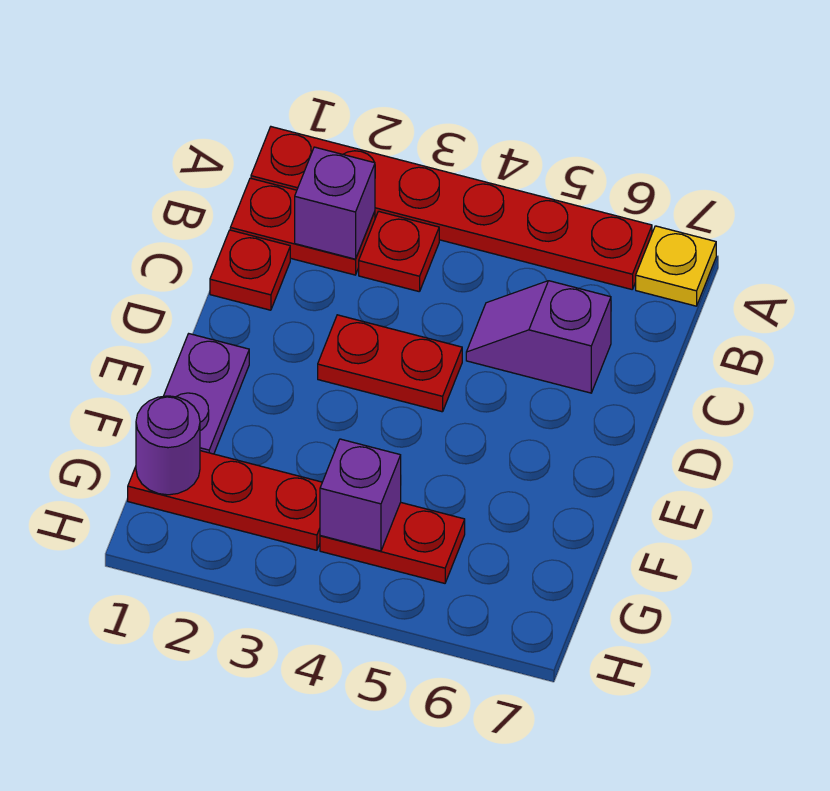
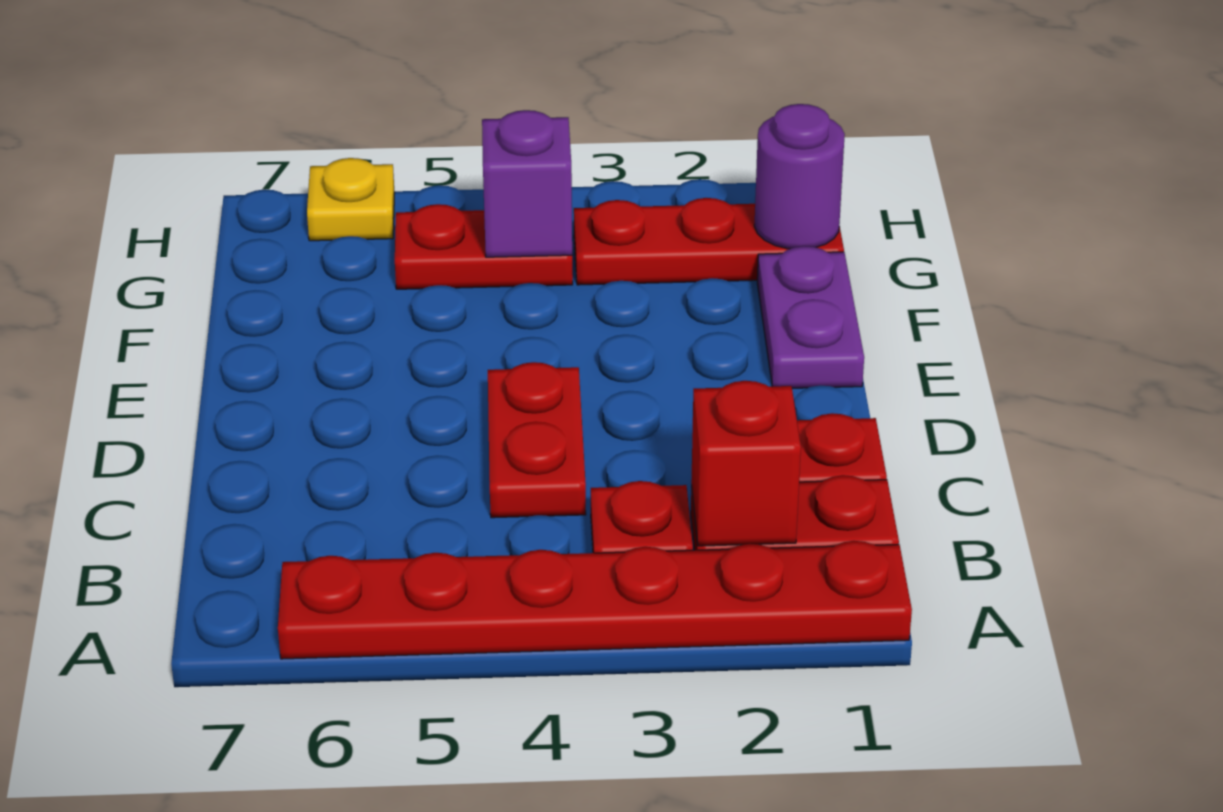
yellow plate A7 level 1 -> yellow plate H6 level 1
purple brick B2 level 2 -> red brick B2 level 2
purple slope C5:C6 level 1 top 6 -> none
red plate D3:D4 level 1 -> red plate C4:D4 level 1

